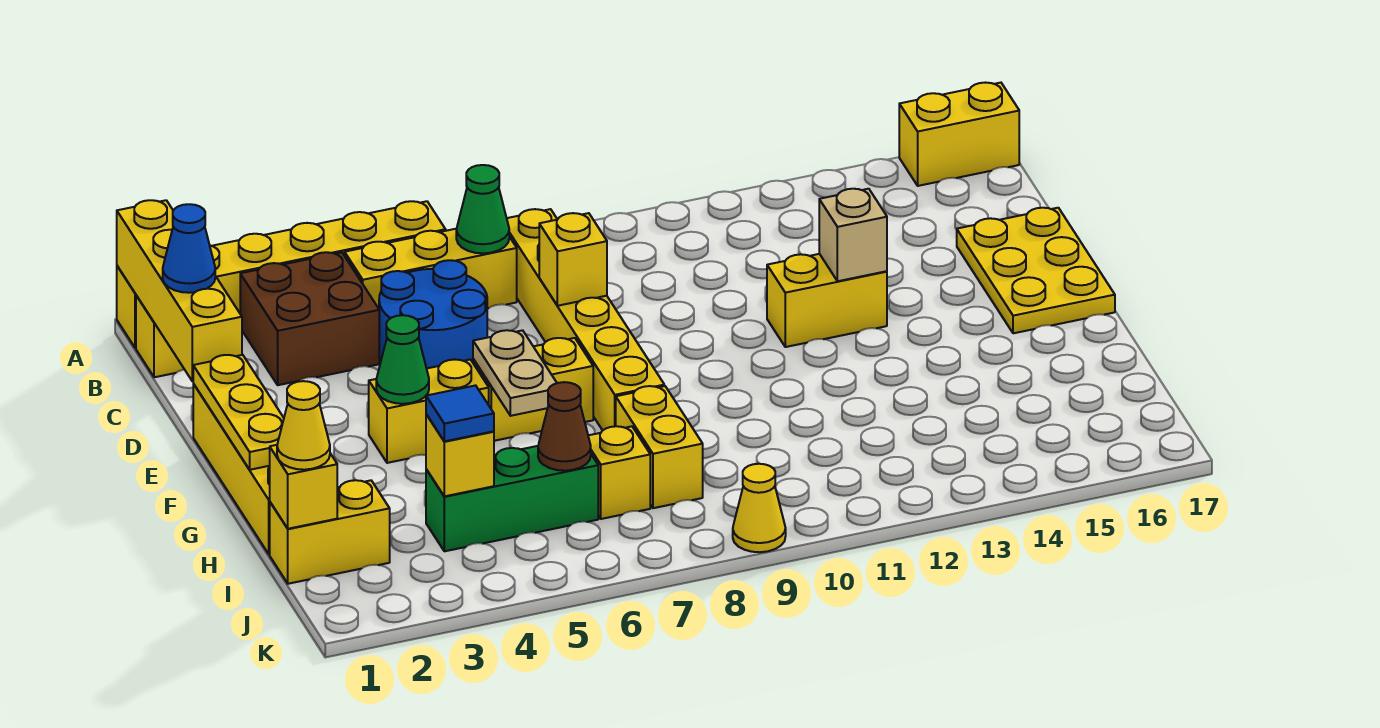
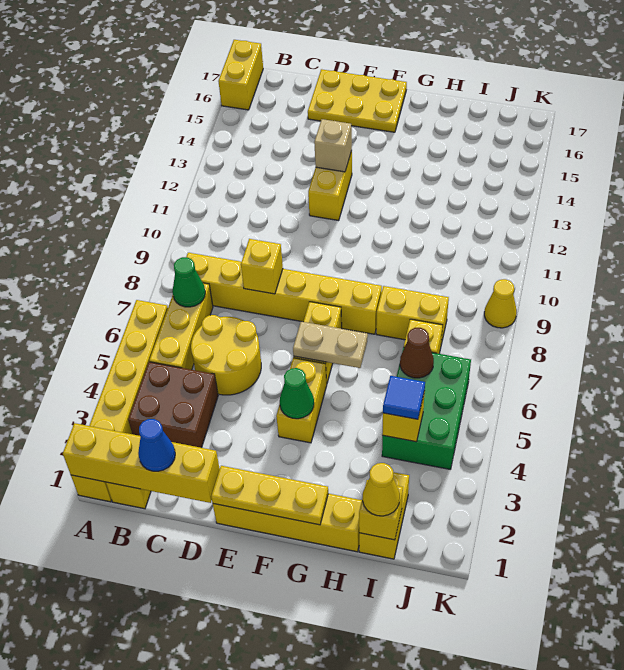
blue round brick C5:D6 level 1 -> yellow round brick C5:D6 level 1
green brick I4:I6 level 1 -> green brick I4:J6 level 1

